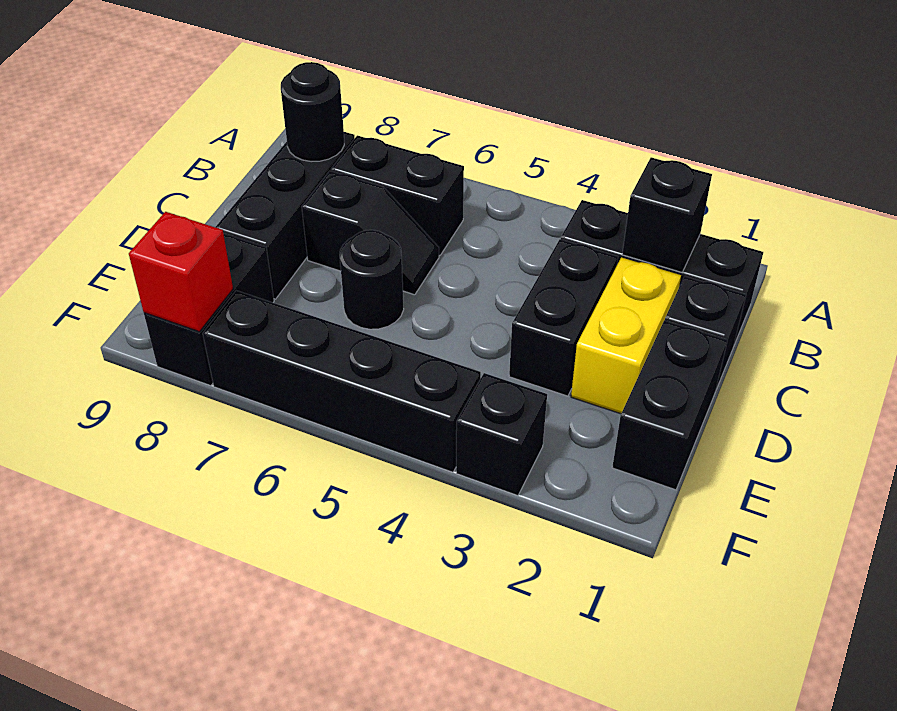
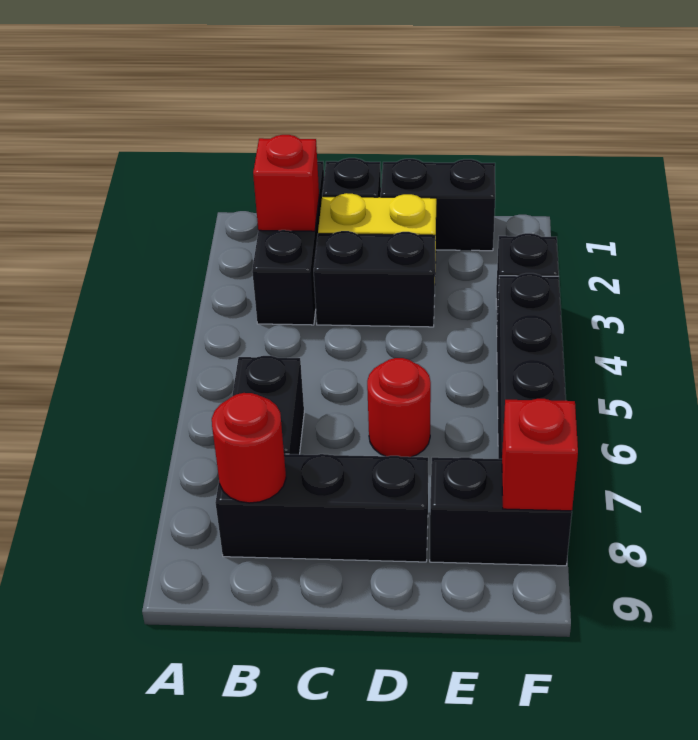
black brick B2 level 2 -> red brick B2 level 2
black round brick B8 level 2 -> red round brick B8 level 2
black slope C6:C7 level 1 top 7 -> none
black round brick D6 level 1 -> red round brick D6 level 1

